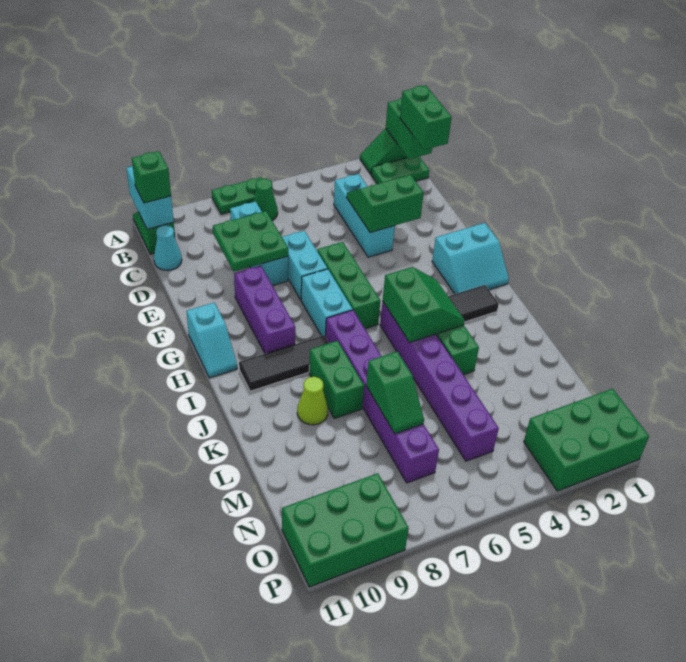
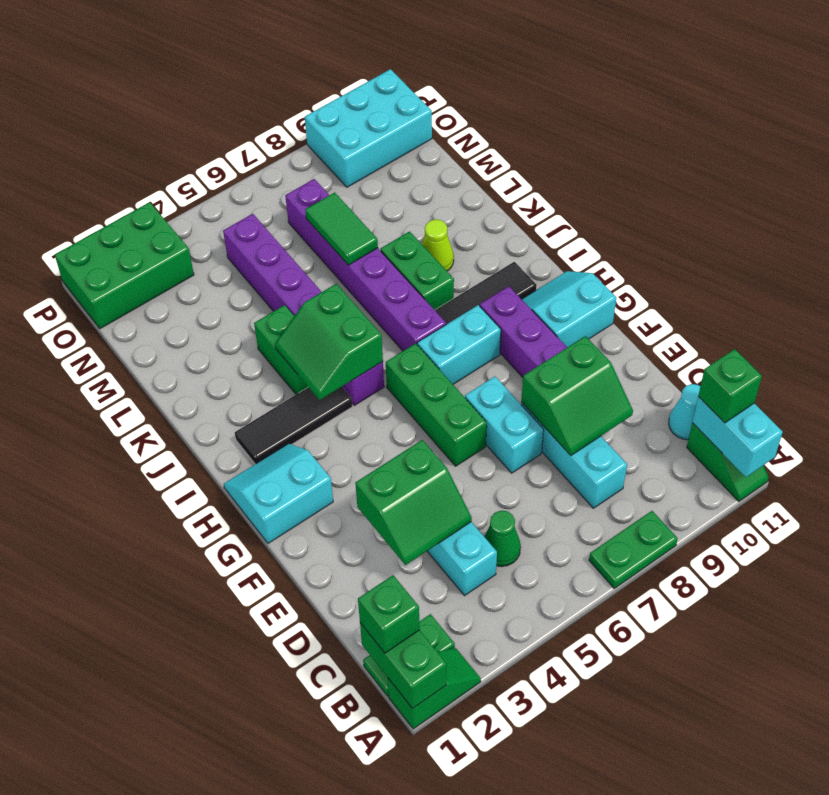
green brick B1:C1 level 3 -> green brick B1 level 3
green cone B7 level 1 -> green cone C5 level 1
green plate D8:E9 level 2 -> green slope D8:E9 level 2 top E
cyan brick G7:H7 level 1 -> cyan brick H7:H8 level 1
cyan slope G11:H11 level 1 top G -> cyan slope G10:H11 level 1 top G
green slope L7:M7 level 2 top L -> green tile L7:M7 level 2
green brick O9:P11 level 1 -> cyan brick O9:P11 level 1

